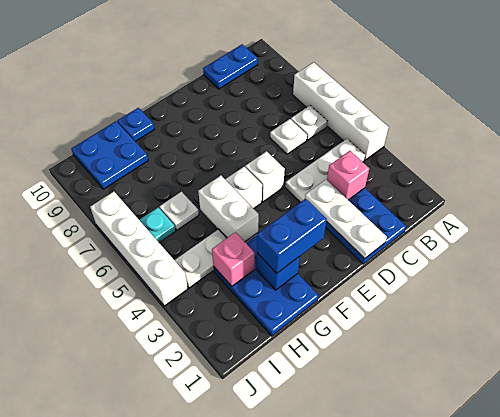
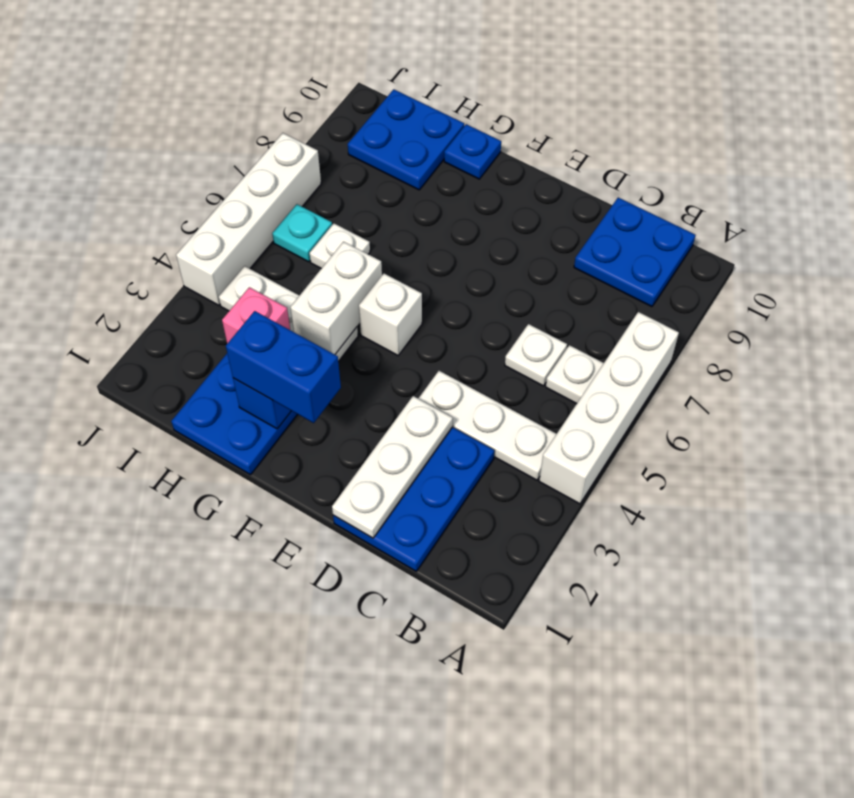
blue plate B10:C10 level 1 -> blue plate B9:C10 level 1
pink brick C3 level 2 -> none
white brick E5 level 1 -> none

